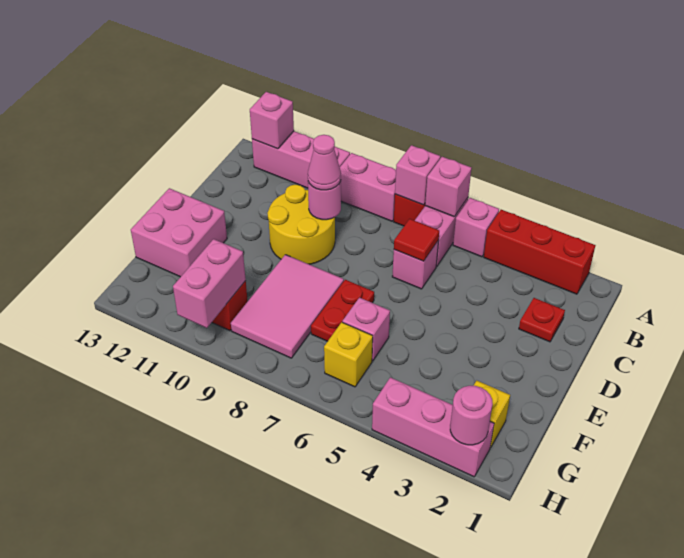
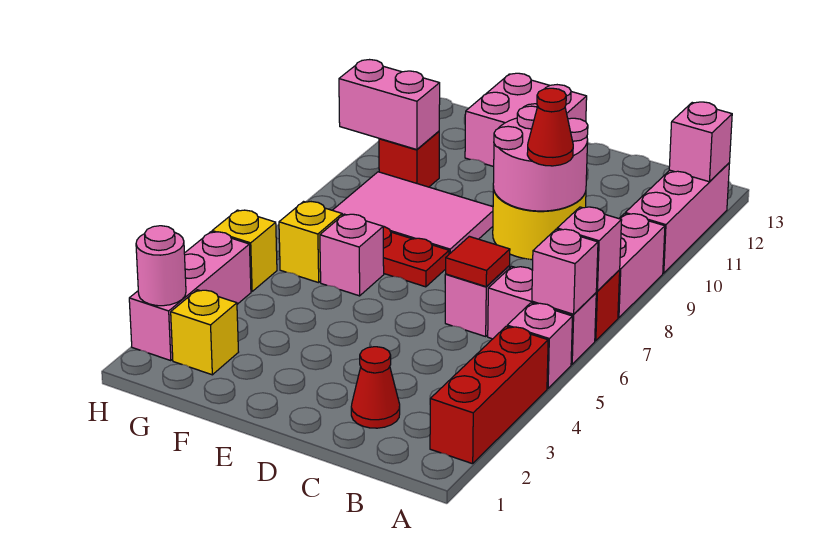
red plate C2 level 1 -> red cone C2 level 1
pink round brick C9 level 2 -> pink round brick C9:D10 level 2
pink cone C9 level 3 -> red cone C9 level 3
none -> yellow brick H5 level 1

